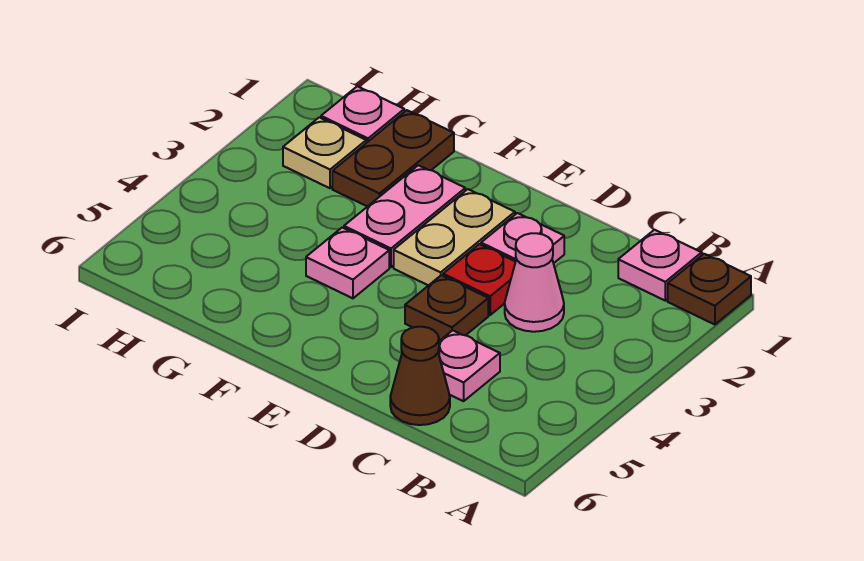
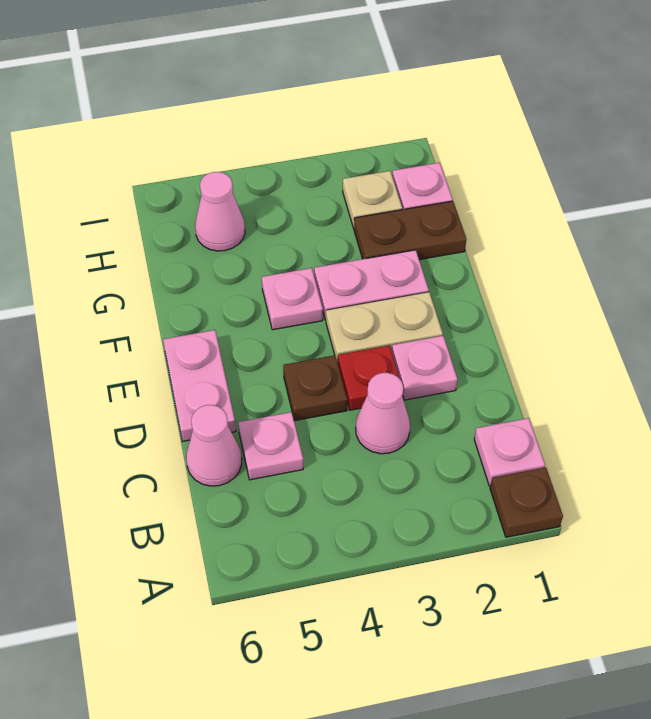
brown cone C6 level 1 -> pink cone C6 level 1
none -> pink plate D6:E6 level 1
none -> pink cone H5 level 1

